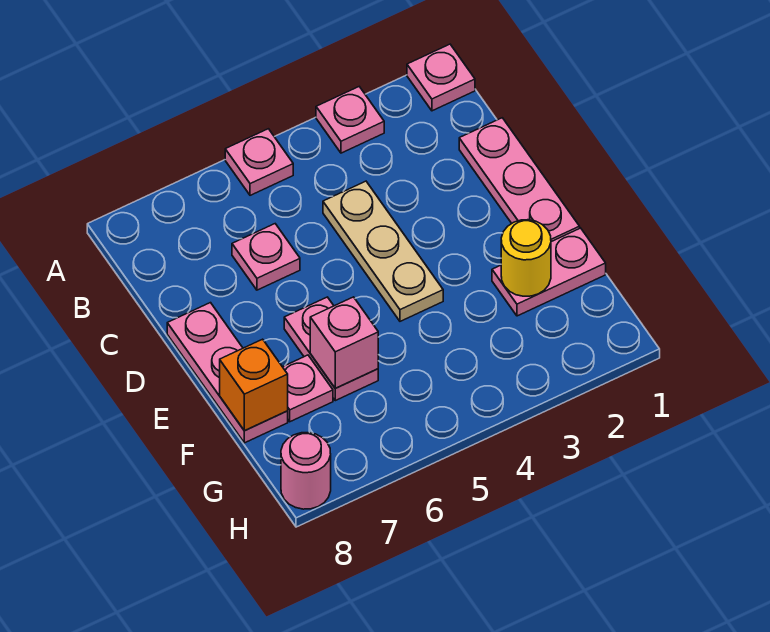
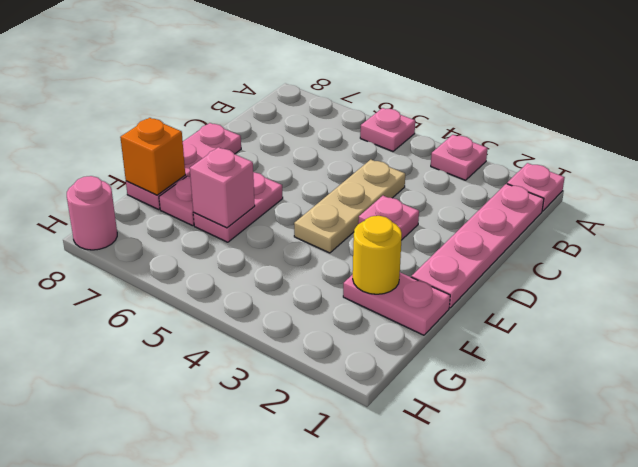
pink plate C1:E1 level 1 -> pink plate B1:E1 level 1
pink plate C6 level 1 -> pink plate D3 level 1

